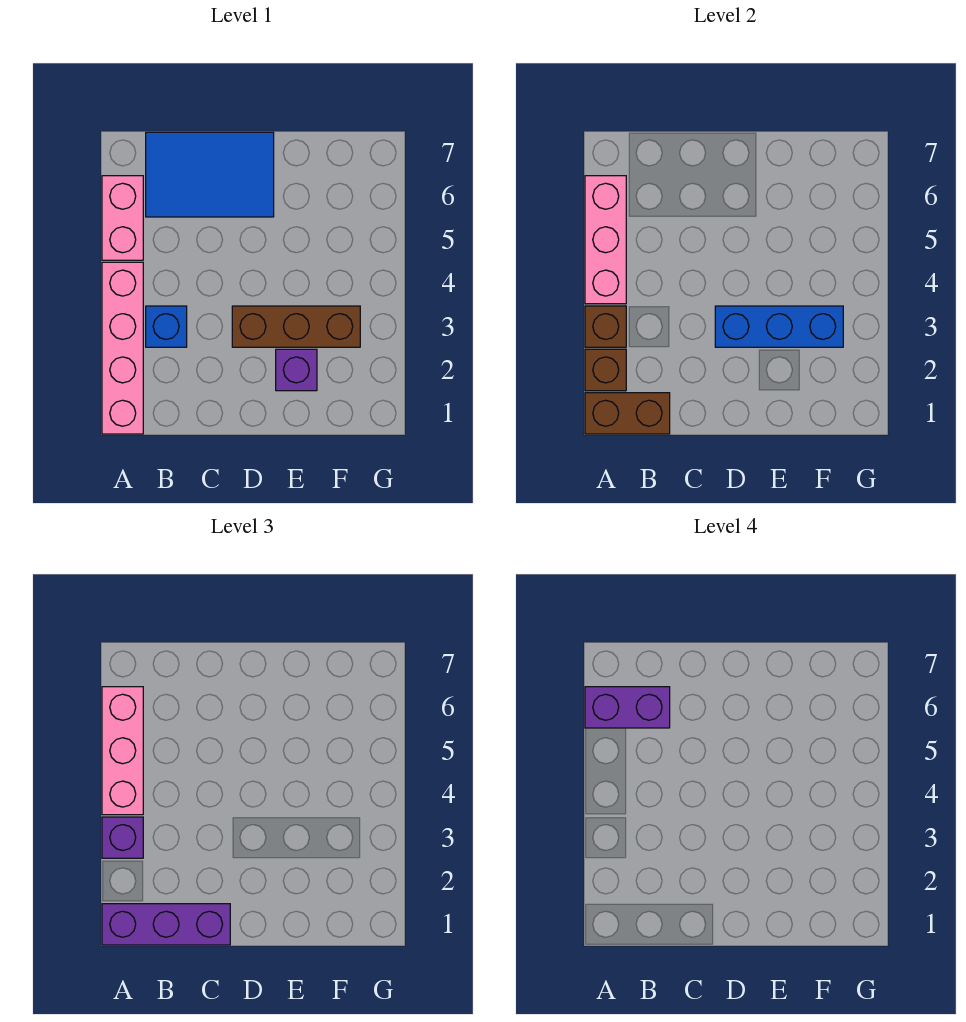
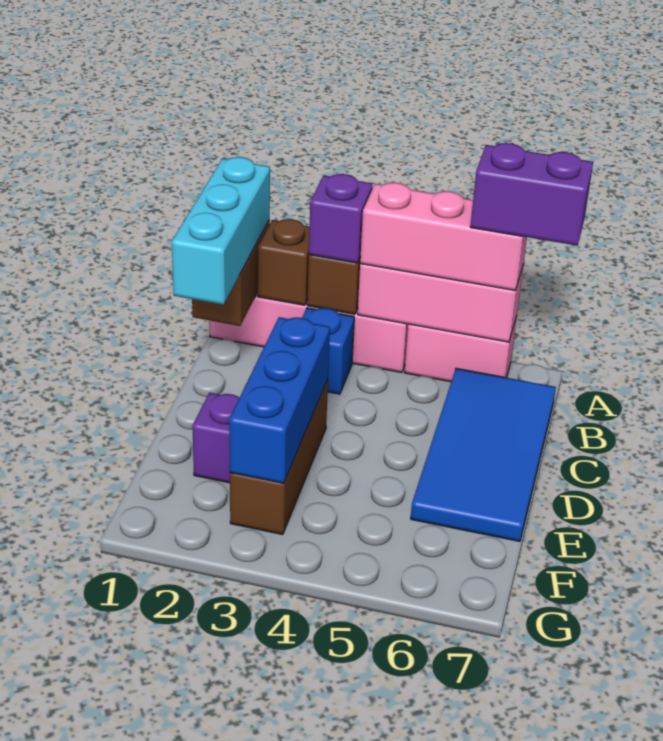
purple brick A1:C1 level 3 -> cyan brick A1:C1 level 3
purple brick A6:B6 level 4 -> purple brick A6:A7 level 4
blue tile B6:D7 level 1 -> blue tile B6:E7 level 1

